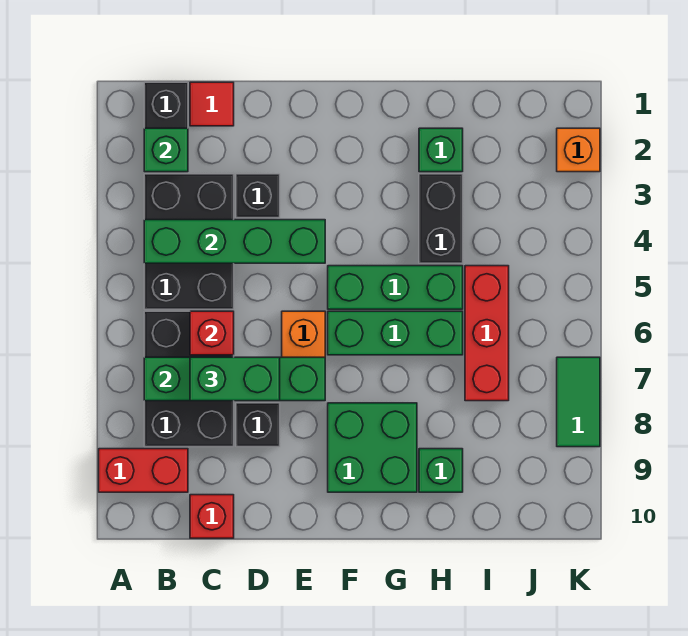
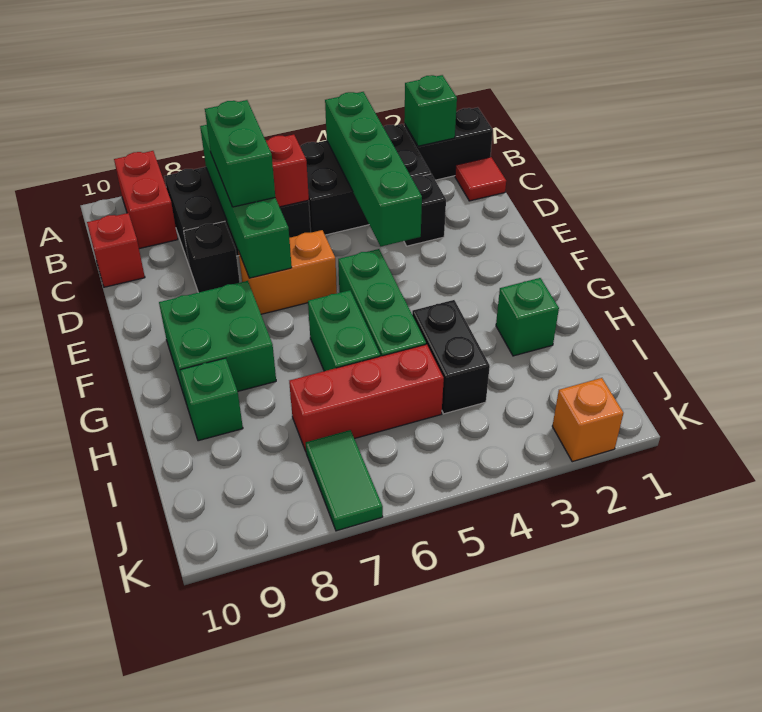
green brick F6:H6 level 1 -> green brick G6:H6 level 1
black brick H3:H4 level 1 -> black brick H4:I4 level 1
green tile K7:K8 level 1 -> green tile J7:K7 level 1

